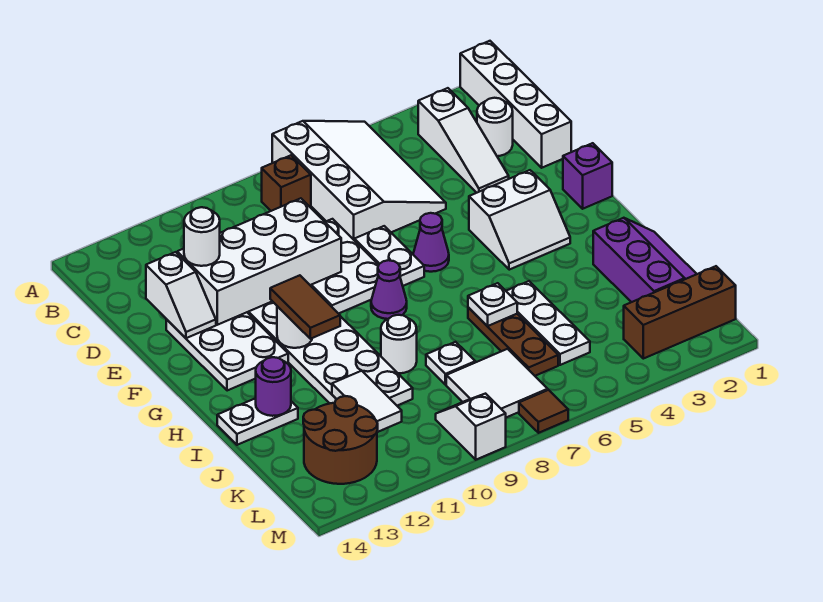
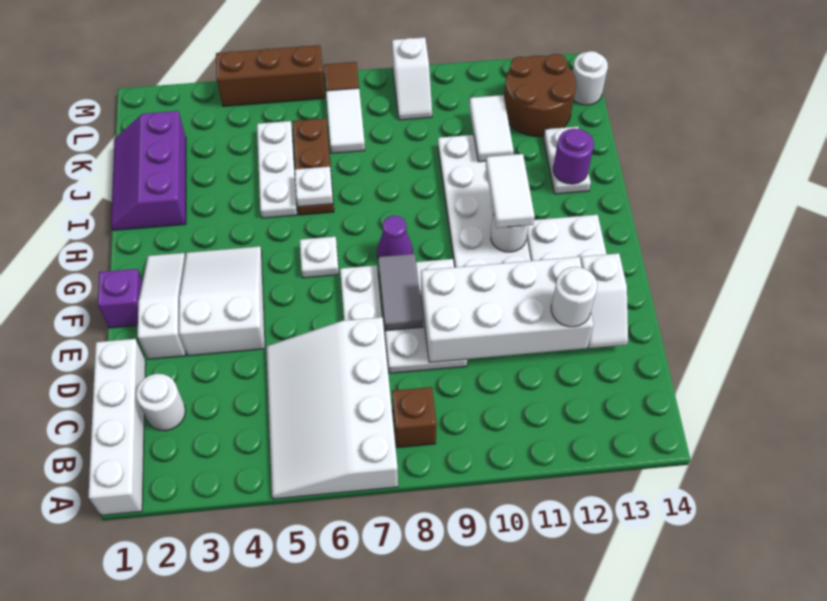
white slope B3:D3 level 1 top B -> white slope E2:G2 level 1 top E
white slope D13:E13 level 2 top D -> white slope D13:E13 level 2 top E
none -> grey tile E8:F8 level 2
white slope F3:G4 level 1 top F -> white slope E3:G4 level 1 top E
purple cone F6 level 1 -> none
brown tile G11:H11 level 3 -> white tile G11:H11 level 3
white round brick I9 level 1 -> white round brick L14 level 1
white plate I13:I14 level 1 -> white plate I13:J13 level 1
white plate J8 level 1 -> white plate G6 level 1
white tile K7:L8 level 1 -> white tile K7:L7 level 1
brown brick L1:L3 level 1 -> brown brick M4:M6 level 1

